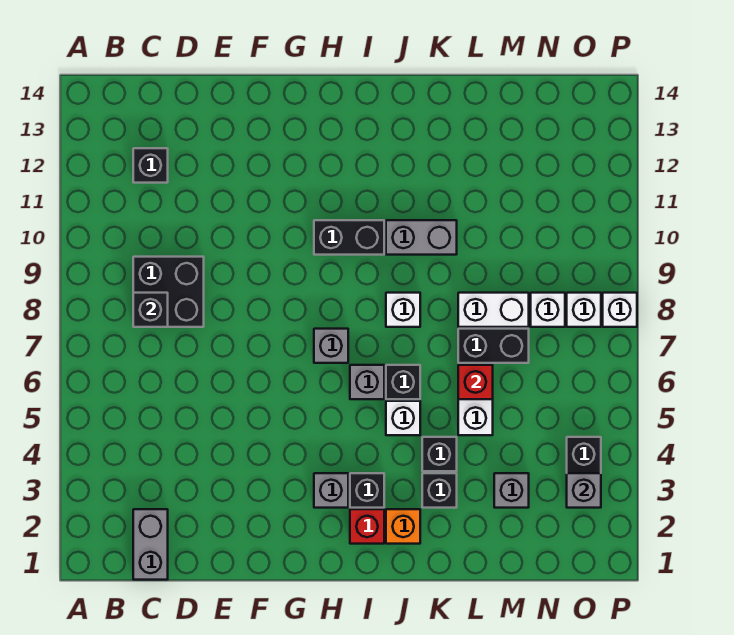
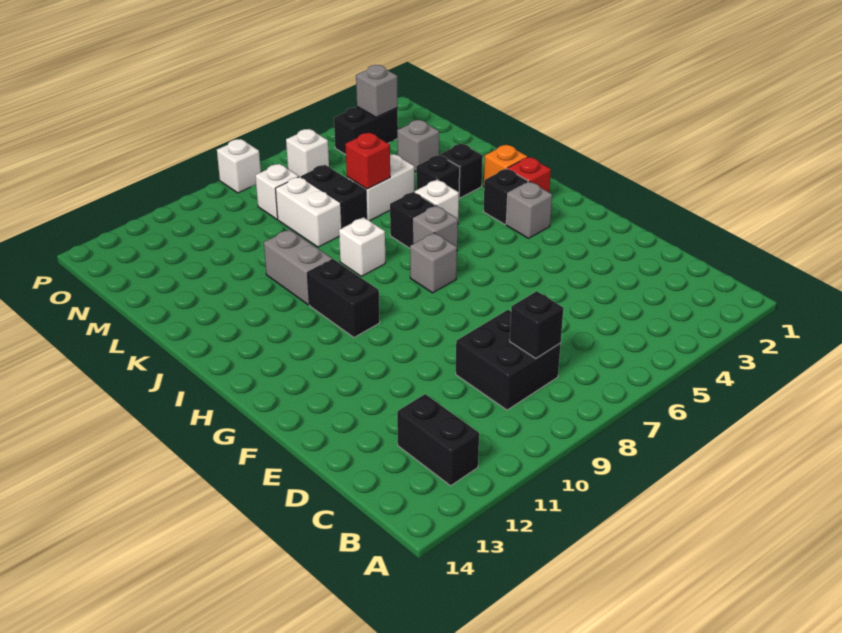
grey brick C1:C2 level 1 -> none
black brick C12 level 1 -> black brick B12:C12 level 1
white brick O8 level 1 -> white brick O6 level 1

